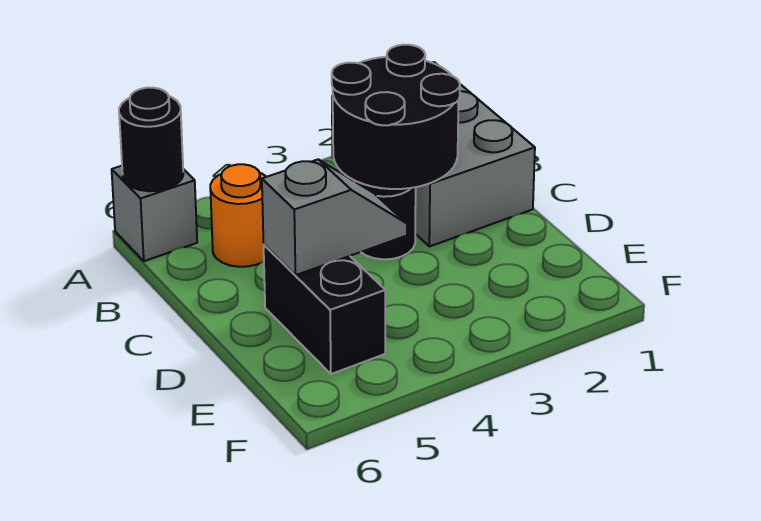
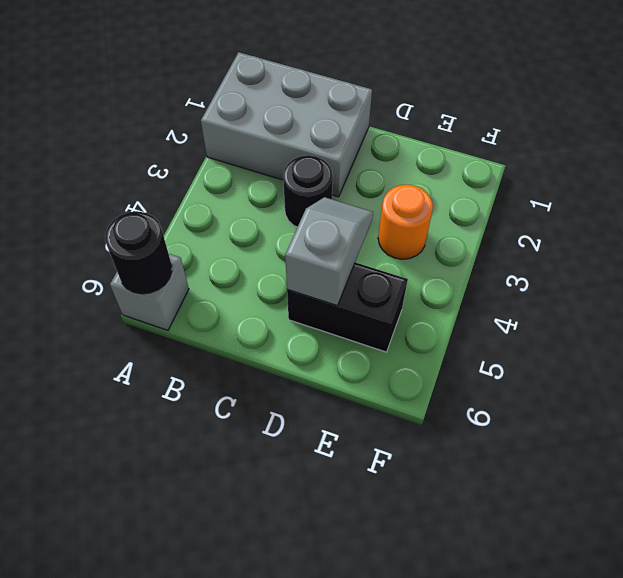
black round brick B2:C3 level 2 -> none
orange round brick B5 level 1 -> orange round brick E3 level 1

